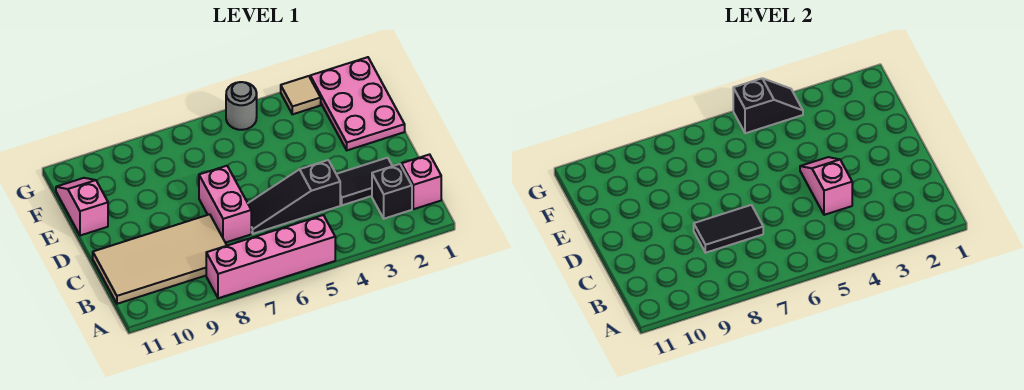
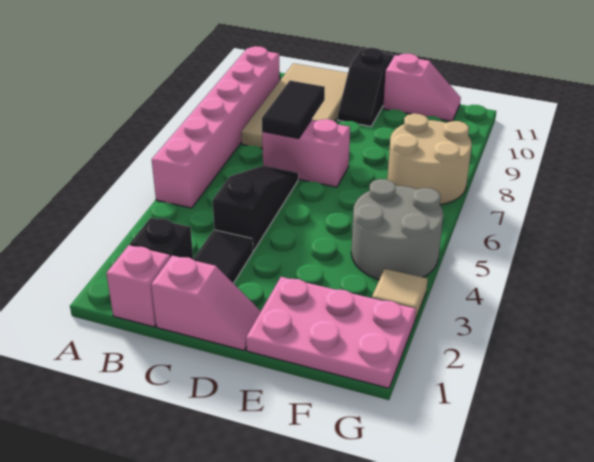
pink brick A5:A8 level 1 -> pink brick A5:A10 level 1
pink slope C4:D4 level 2 top C -> pink slope C1:D1 level 1 top C
none -> tan round brick F7:G8 level 1
black slope G4:G5 level 2 top 5 -> black slope D10:D11 level 1 top 11
grey round brick G5 level 1 -> grey round brick F4:G5 level 1

